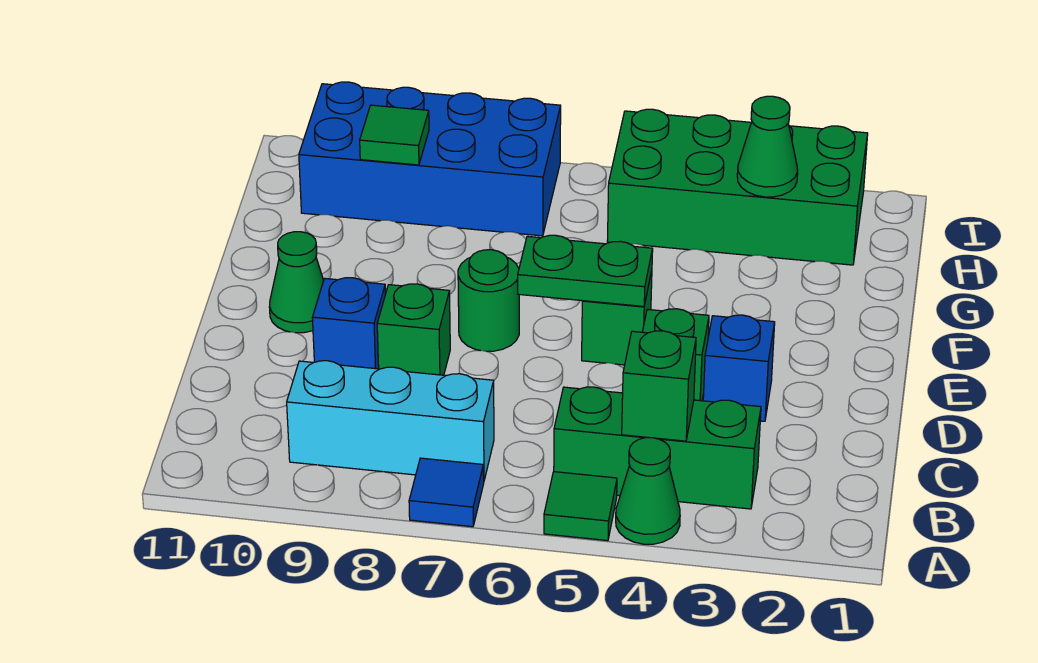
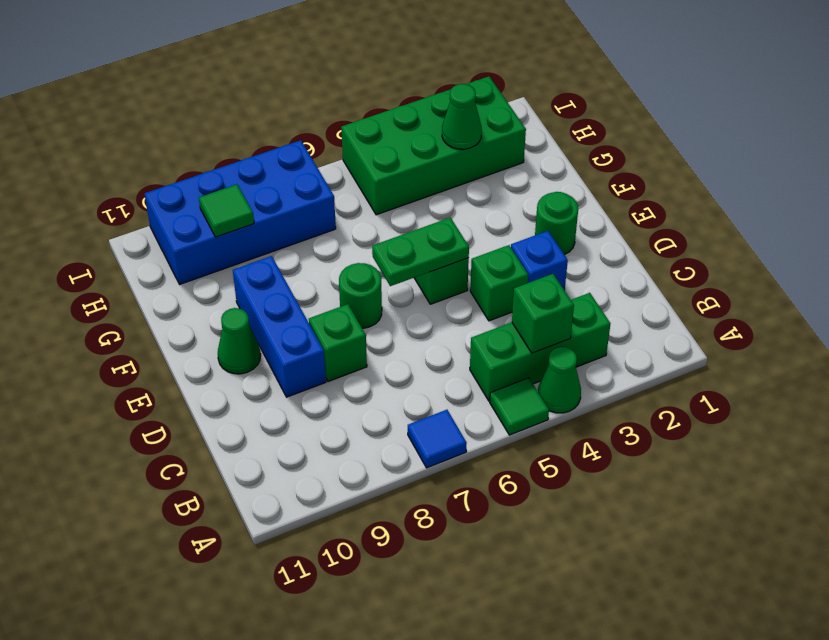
cyan brick B7:B9 level 1 -> none
blue brick D9 level 1 -> blue brick D9:F9 level 1
none -> green round brick E2 level 1

